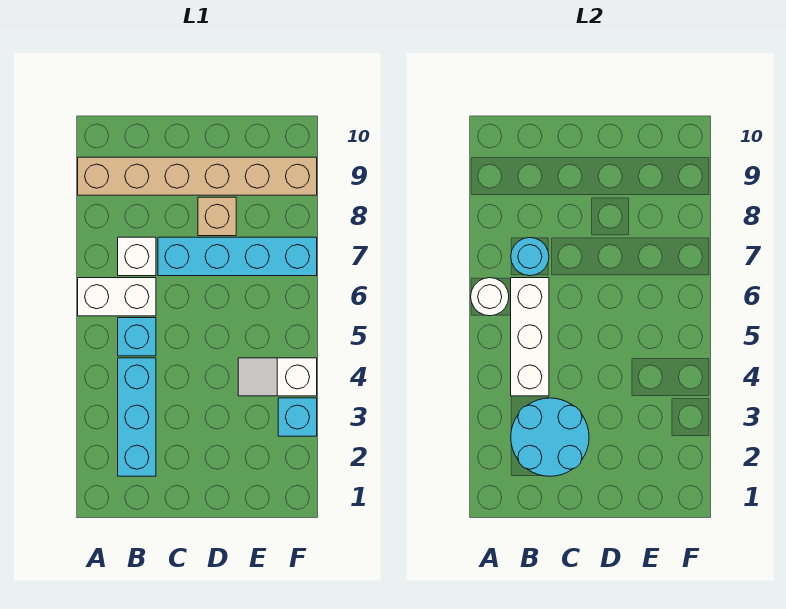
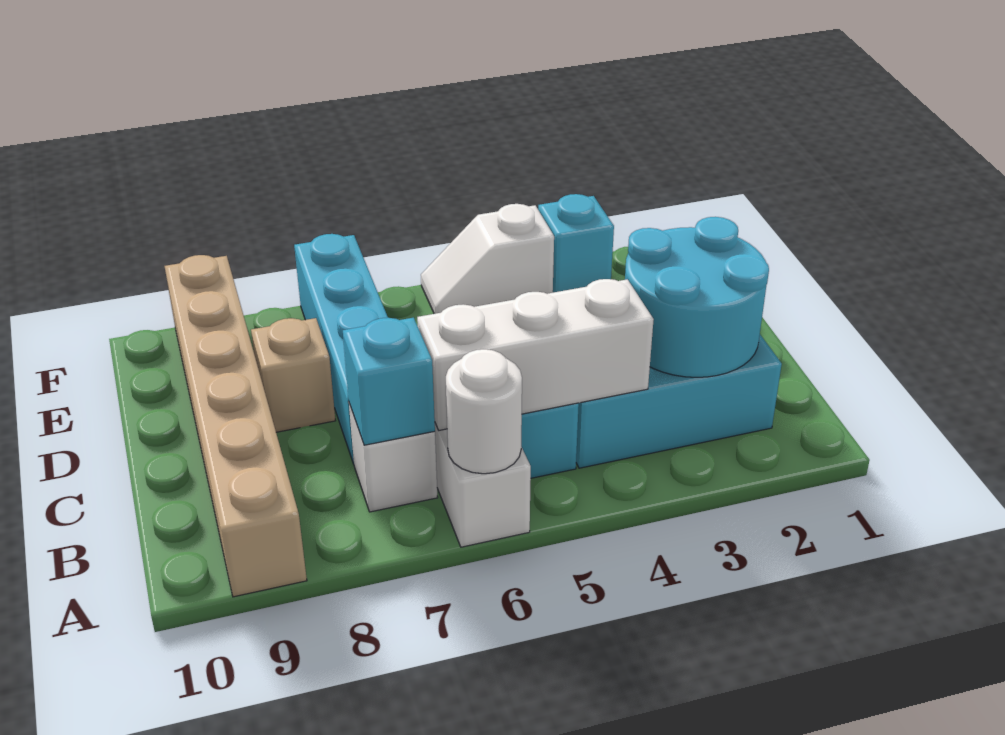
cyan round brick B7 level 2 -> cyan brick B7 level 2
white slope E4:F4 level 1 top F -> white slope F4:F5 level 1 top 4

